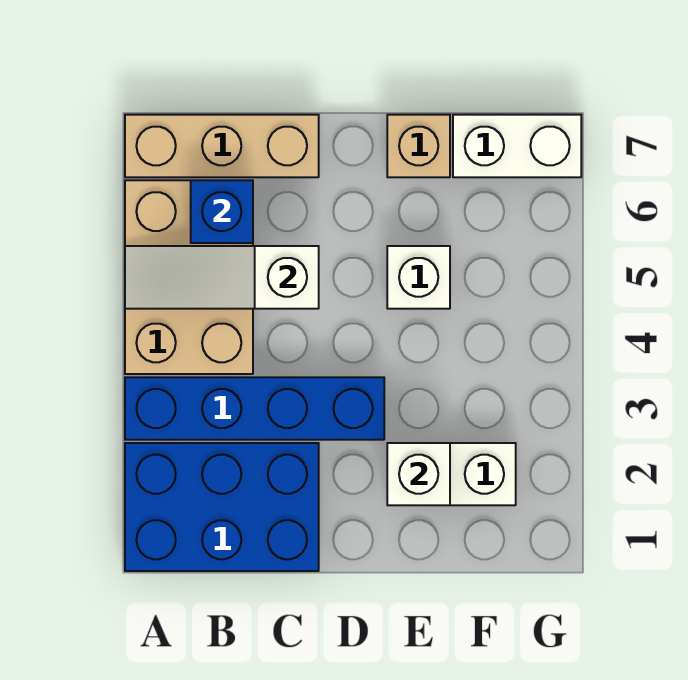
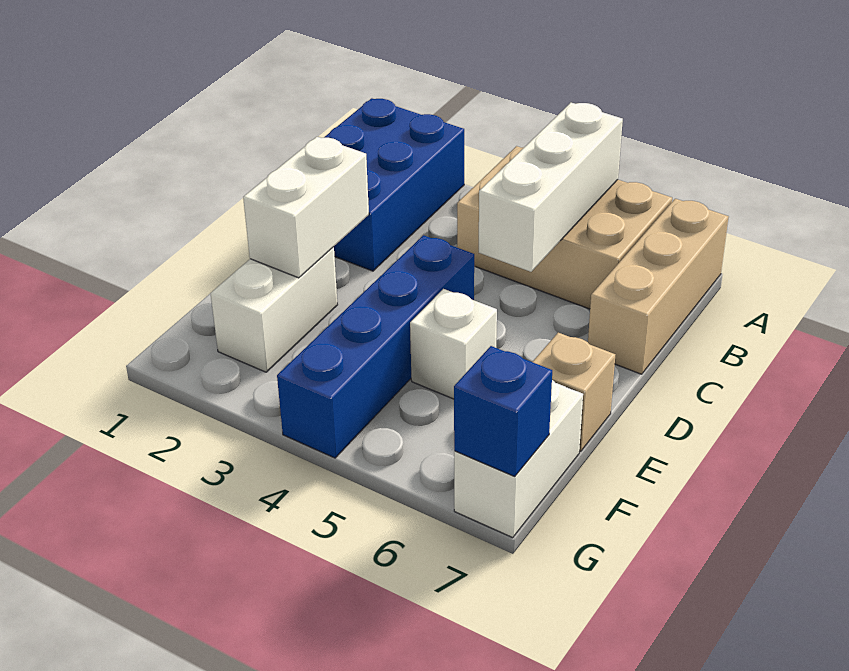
blue brick A3:D3 level 1 -> blue brick D4:G4 level 1
white slope A5:C5 level 2 top C -> white brick A5:C5 level 2
blue brick B6 level 2 -> blue brick G7 level 2
white brick E2 level 2 -> white brick D2:E2 level 2

